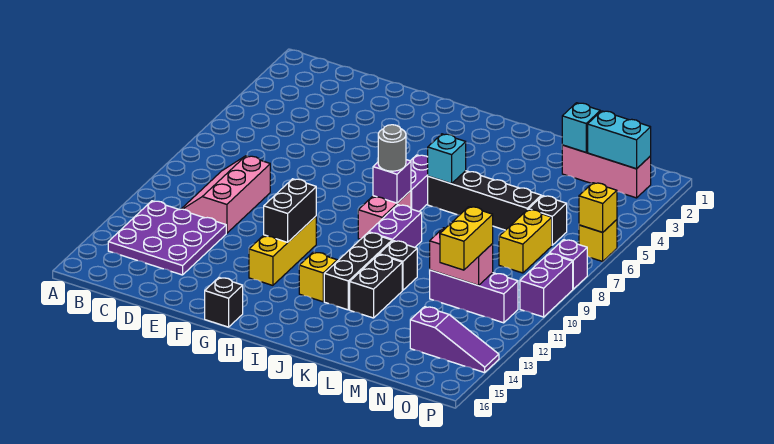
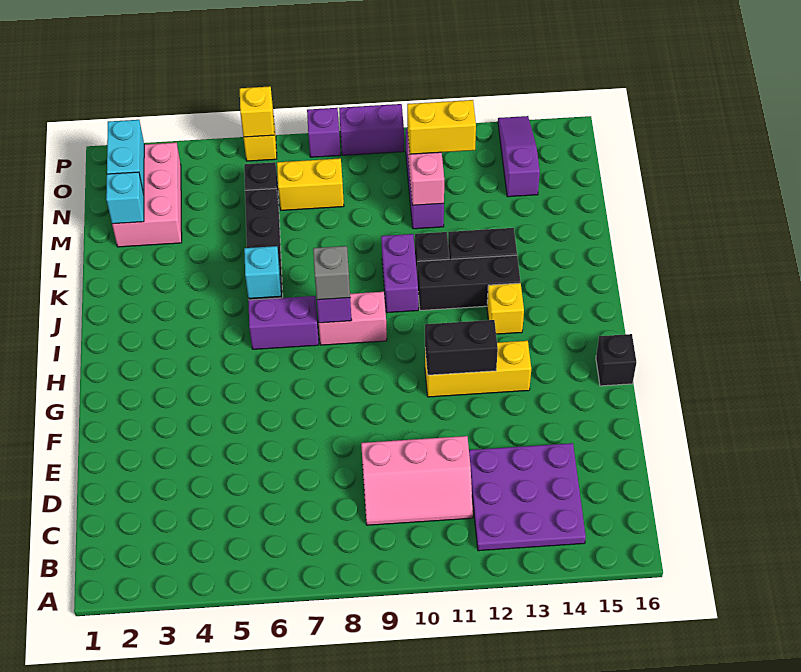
grey round brick I8 level 3 -> grey brick I8 level 3
purple brick J9:J10 level 1 -> purple brick J10:K10 level 1
pink brick M2:O2 level 1 -> pink brick M2:O3 level 1

